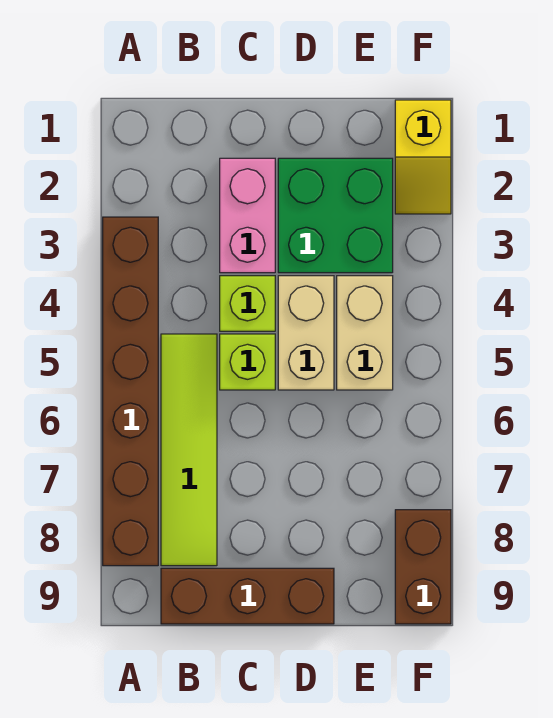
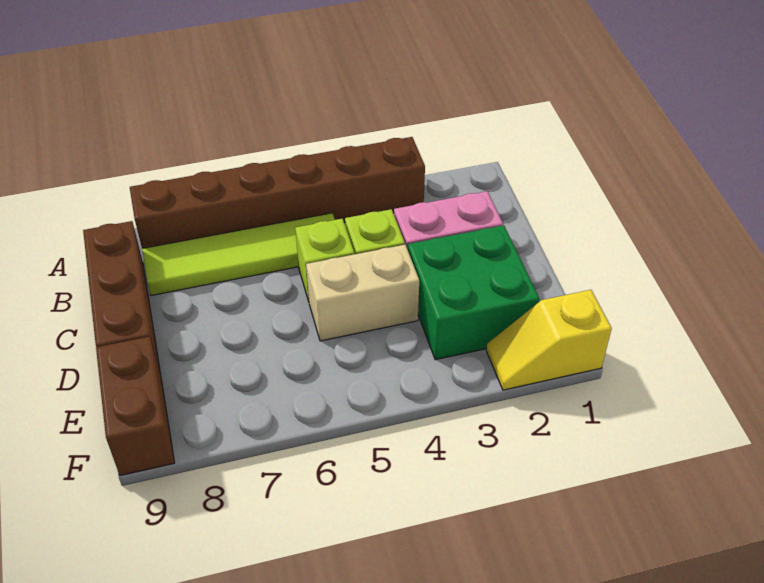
tan brick E4:E5 level 1 -> none
brown brick F8:F9 level 1 -> brown brick E9:F9 level 1

